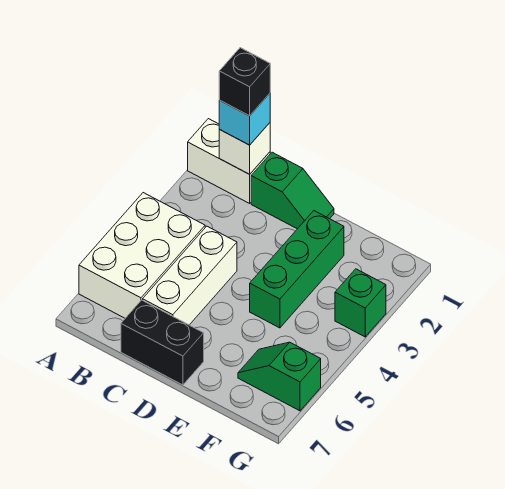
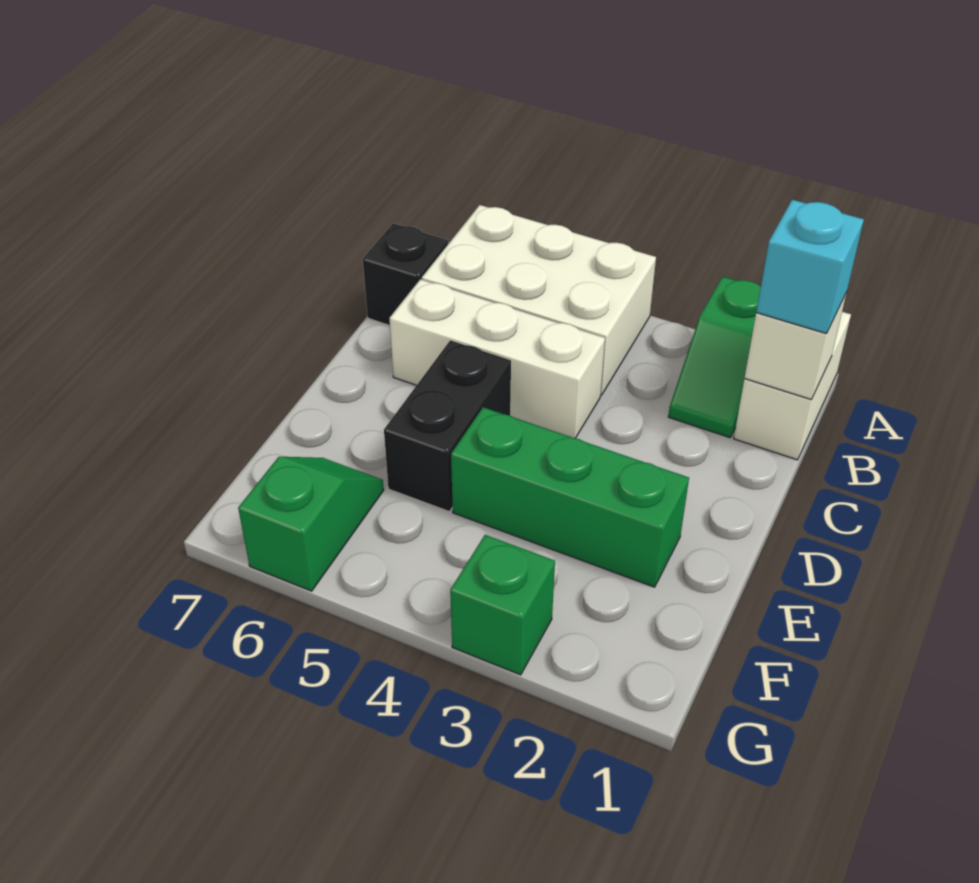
black brick B1 level 4 -> black brick B7 level 1
green slope C1:D1 level 1 top C -> green slope A2:B2 level 1 top A
black brick C7:D7 level 1 -> black brick D5:E5 level 1

